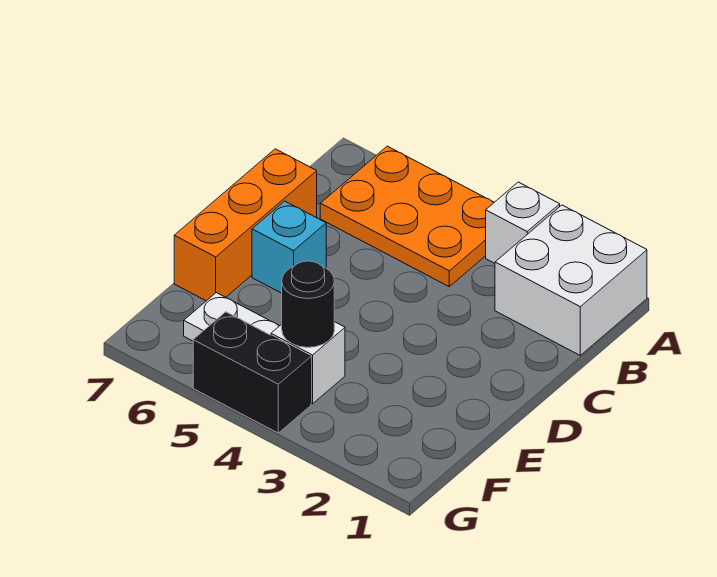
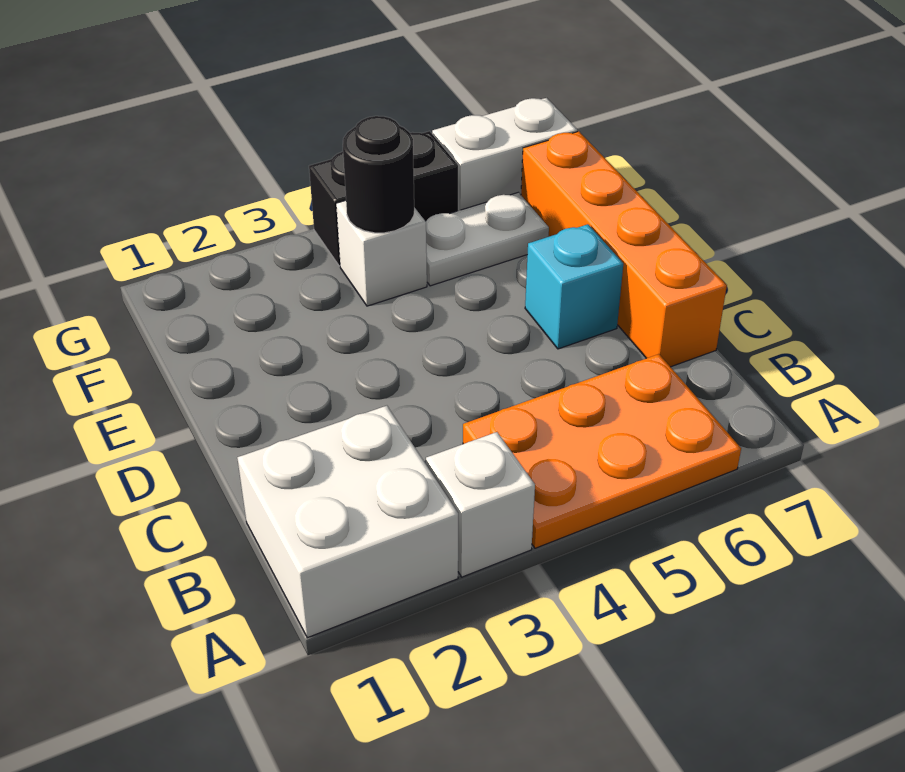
orange brick C7:E7 level 1 -> orange brick C7:F7 level 1
none -> white brick G6:G7 level 1

